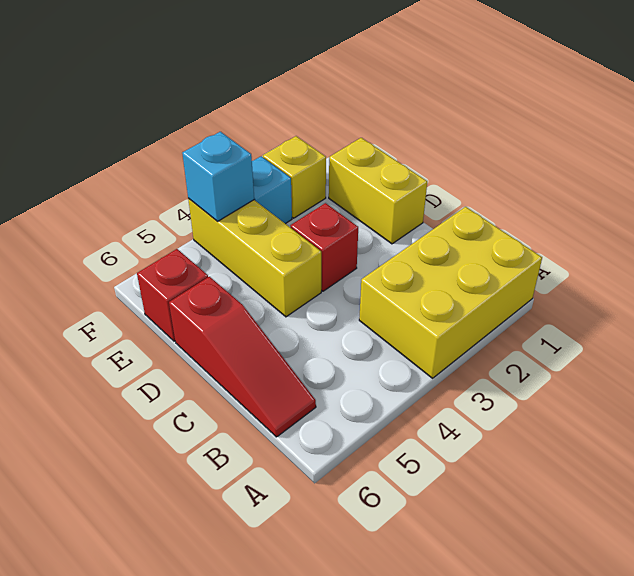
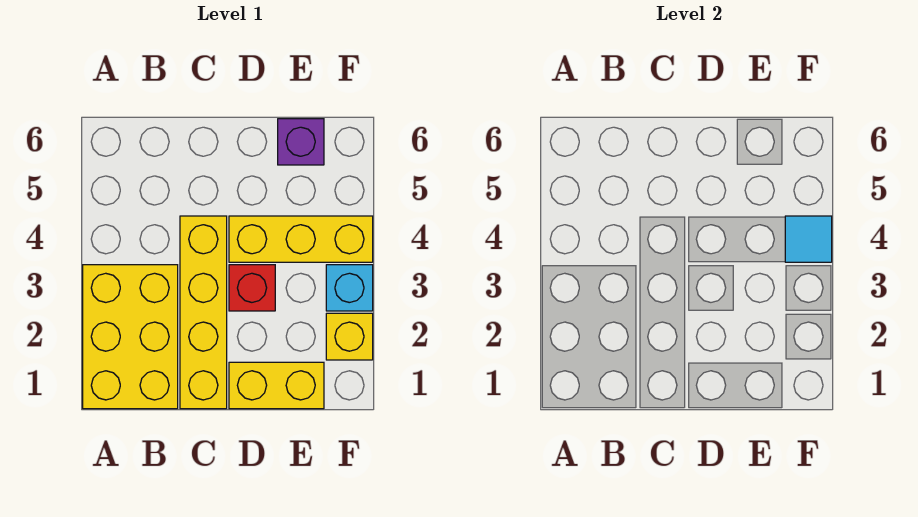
red slope B6:D6 level 1 top D -> none
none -> yellow brick C1:C4 level 1
red brick E6 level 1 -> purple brick E6 level 1
cyan brick F4 level 2 -> cyan tile F4 level 2

